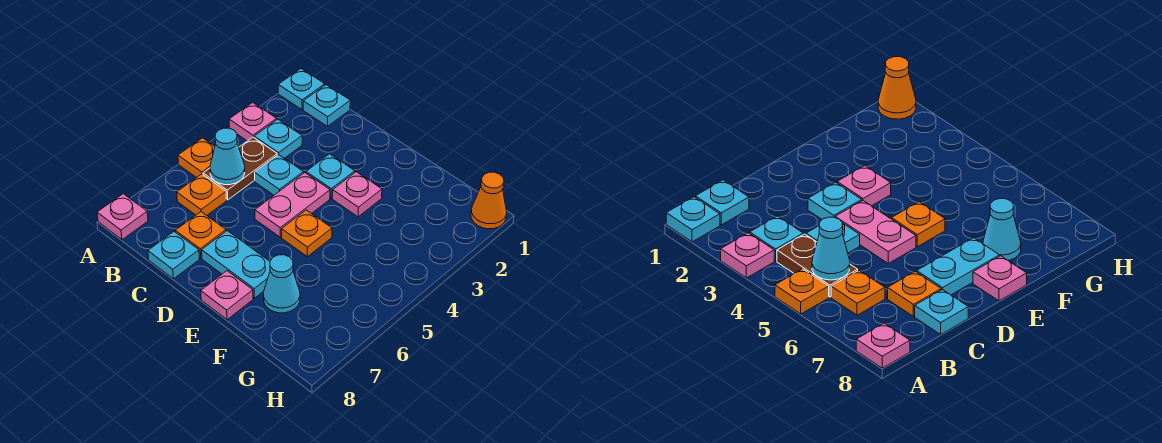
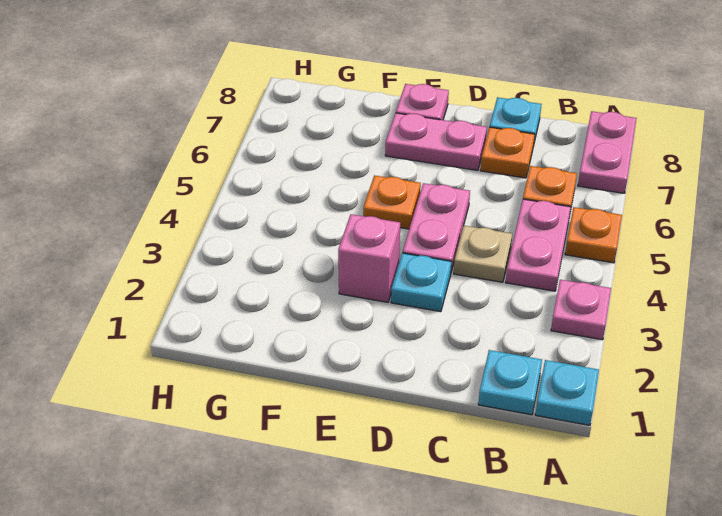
pink plate A8 level 1 -> pink plate A7:A8 level 1
cyan plate B3 level 1 -> none
brown plate B4:B5 level 1 -> pink plate B4:B5 level 1
cyan cone B5 level 2 -> none
cyan plate C4 level 1 -> tan plate C4 level 1
cyan plate D7:E7 level 1 -> pink plate D7:E7 level 1
pink plate E3 level 1 -> pink brick E3 level 1
cyan cone F7 level 1 -> none
orange cone H1 level 1 -> none

